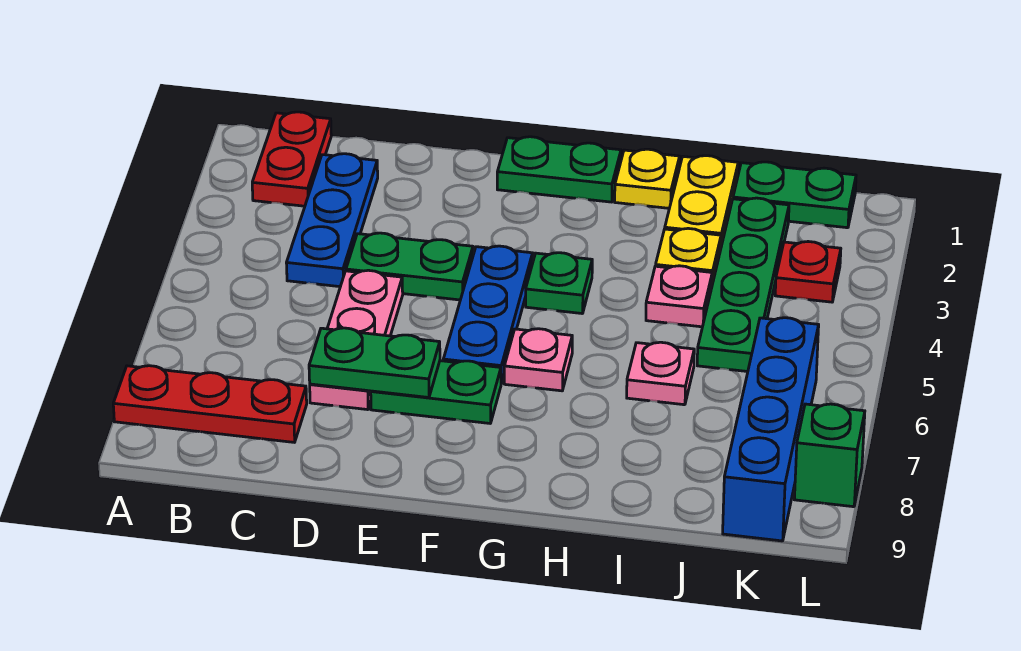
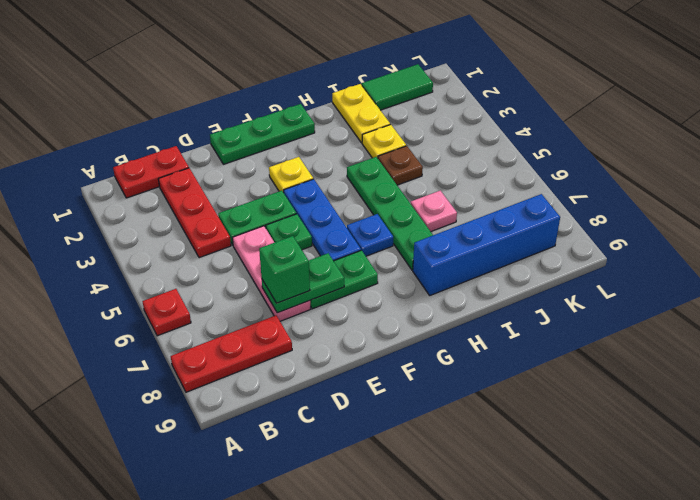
red plate B1:B2 level 1 -> red plate B1:C1 level 1
blue plate C2:C4 level 1 -> red plate C2:C4 level 1
green plate F1:G1 level 1 -> green plate E1:G1 level 1
green plate G4 level 1 -> green plate E5 level 1
pink plate G6 level 1 -> blue plate G6 level 1
yellow plate H1 level 1 -> yellow plate F3 level 1
pink plate I4 level 1 -> brown plate I4 level 1
green plate J1:K1 level 1 -> green tile J1:K1 level 1
green plate J2:J5 level 1 -> green plate H4:H7 level 1
red plate K3 level 1 -> red plate A6 level 1
blue brick K6:K9 level 1 -> blue brick H8:K8 level 1
green brick L8 level 1 -> green brick D7 level 3

